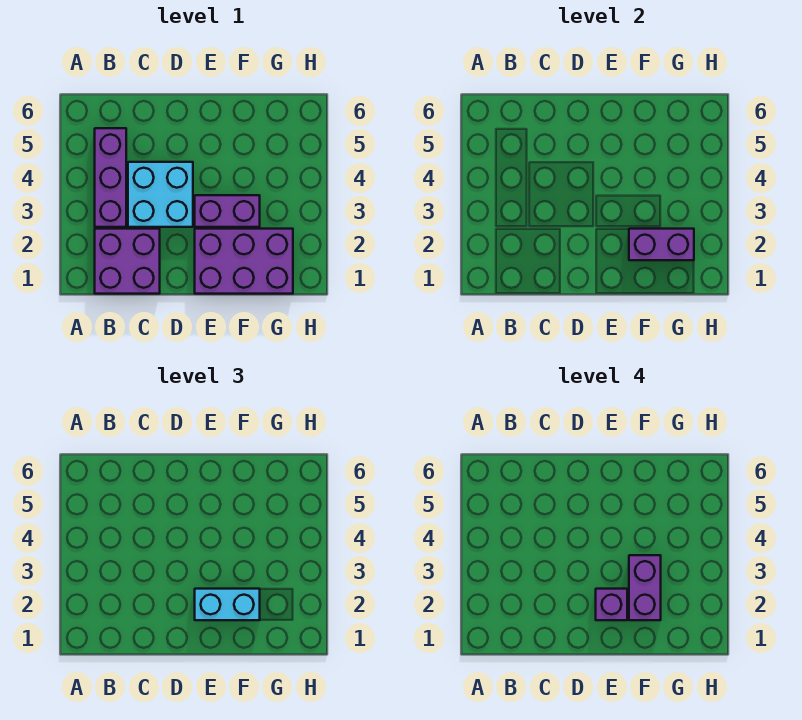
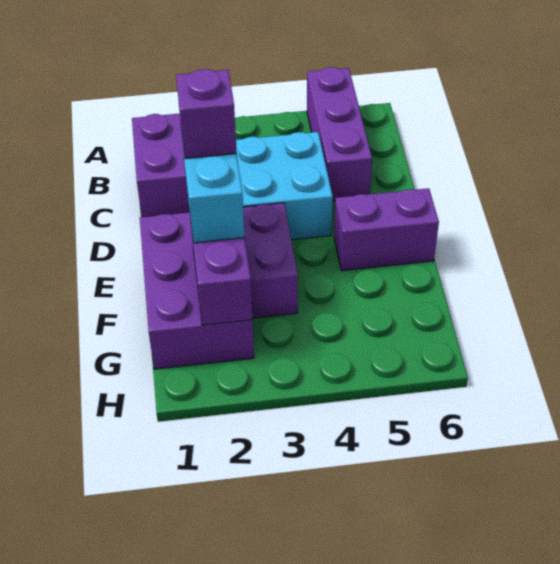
purple brick B3:B5 level 1 -> purple brick A5:C5 level 1
purple brick F2:F3 level 4 -> purple brick E5:E6 level 1

